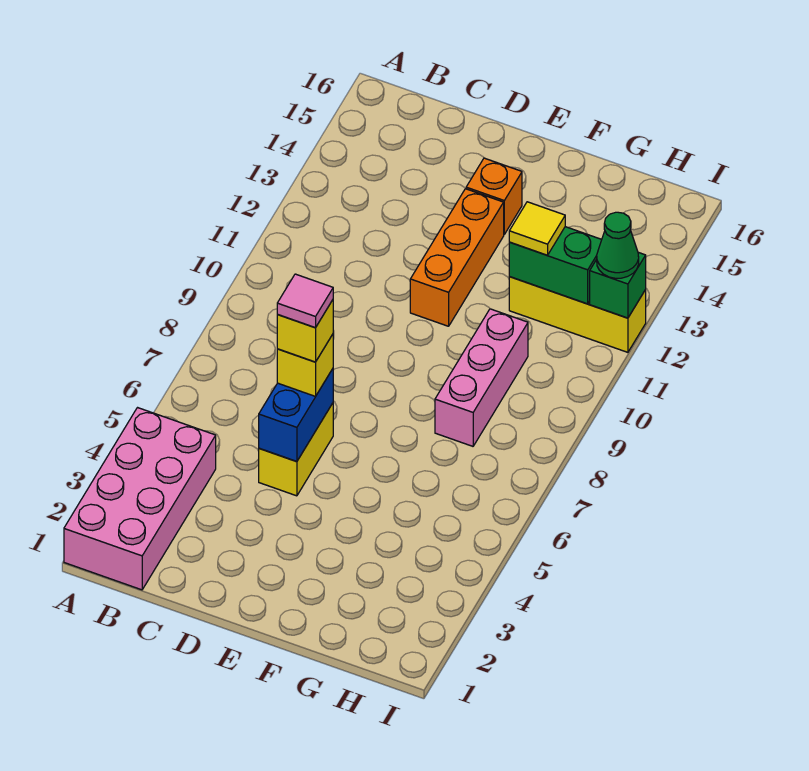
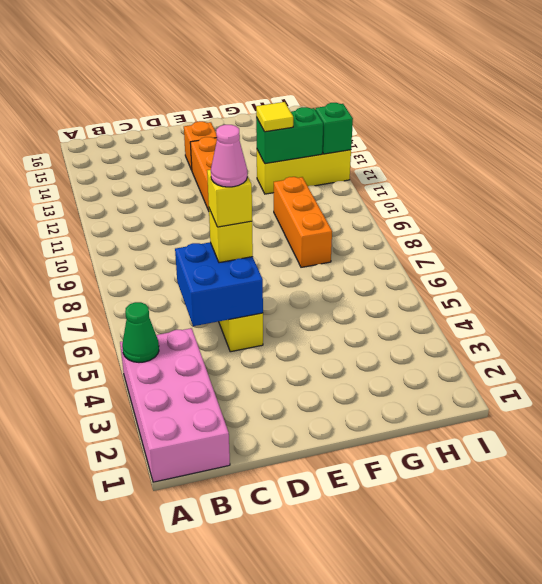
blue brick D5:D6 level 2 -> blue brick C5:D6 level 2
pink tile D6 level 5 -> pink cone D6 level 5
pink brick G8:G10 level 1 -> orange brick G8:G10 level 1
green cone I12 level 3 -> green cone A4 level 2

